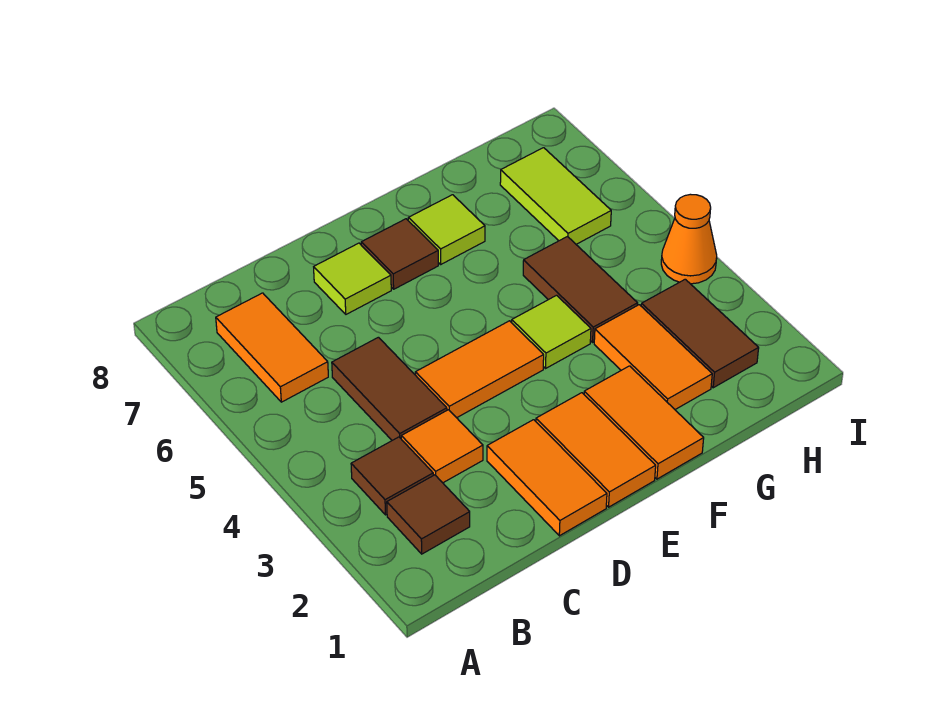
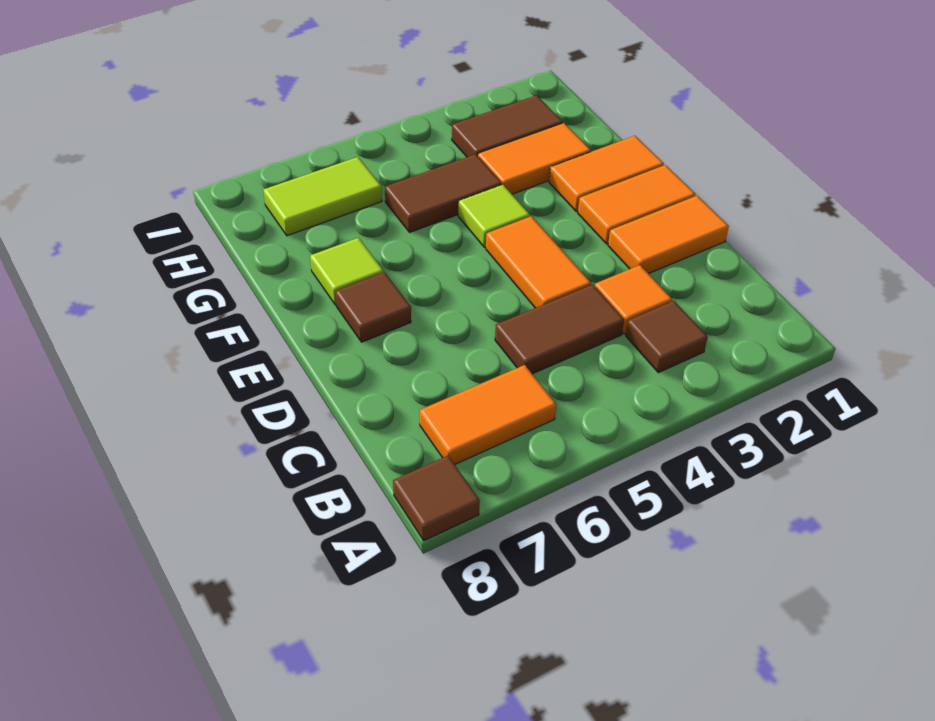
brown tile B2 level 1 -> brown tile A8 level 1
lime tile D7 level 1 -> none
orange cone I4 level 1 -> none

